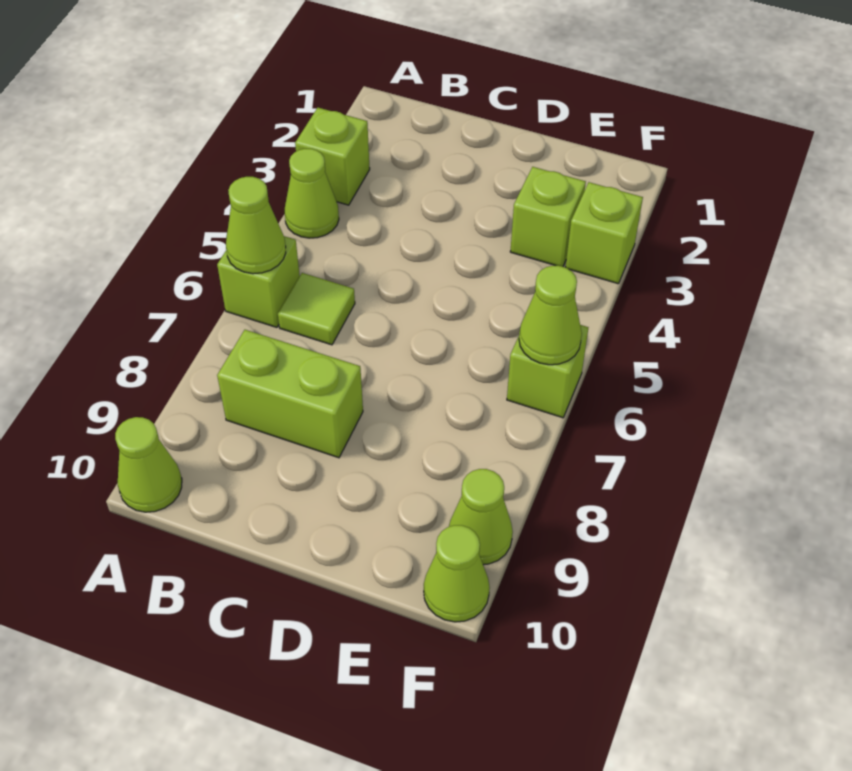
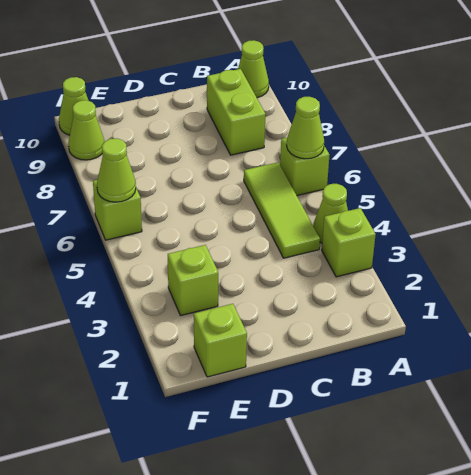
lime tile B6 level 1 -> lime tile B4:B6 level 1
lime brick B8:C8 level 1 -> lime brick B8:B9 level 1
lime brick F3 level 1 -> lime brick E1 level 1

